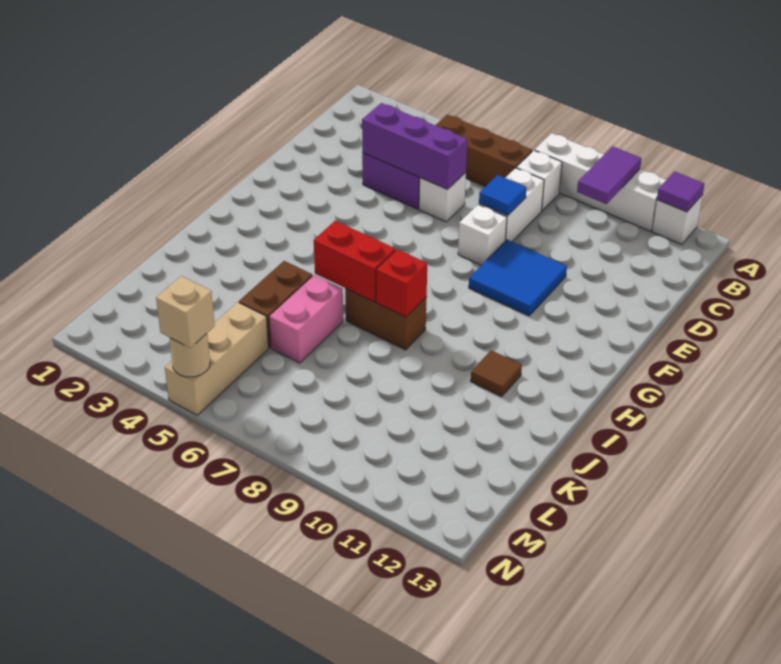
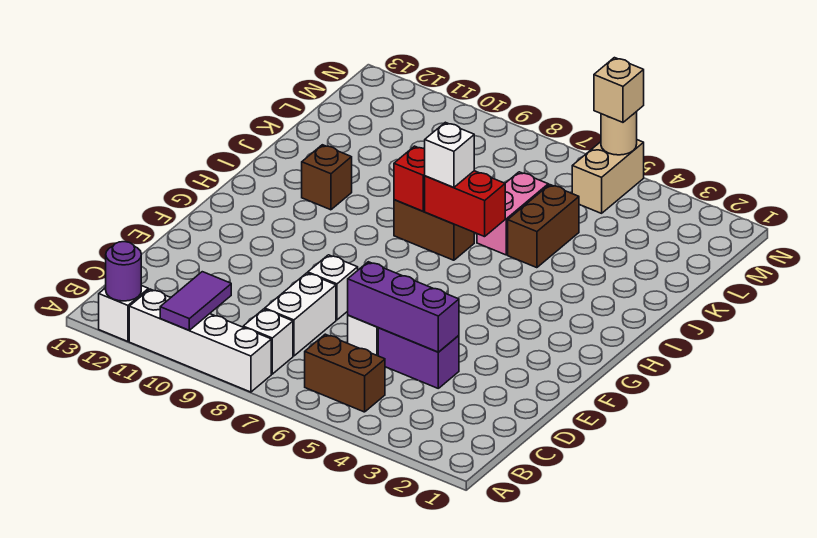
purple tile A12 level 2 -> purple round brick A12 level 2
brown brick B5:B7 level 1 -> brown brick B5:B6 level 1
blue tile D8 level 2 -> none
blue tile E9:F10 level 1 -> none
none -> white brick I7 level 3
brown tile I11 level 1 -> brown brick I11 level 1
tan brick L5:N5 level 1 -> tan brick M5:N5 level 1

